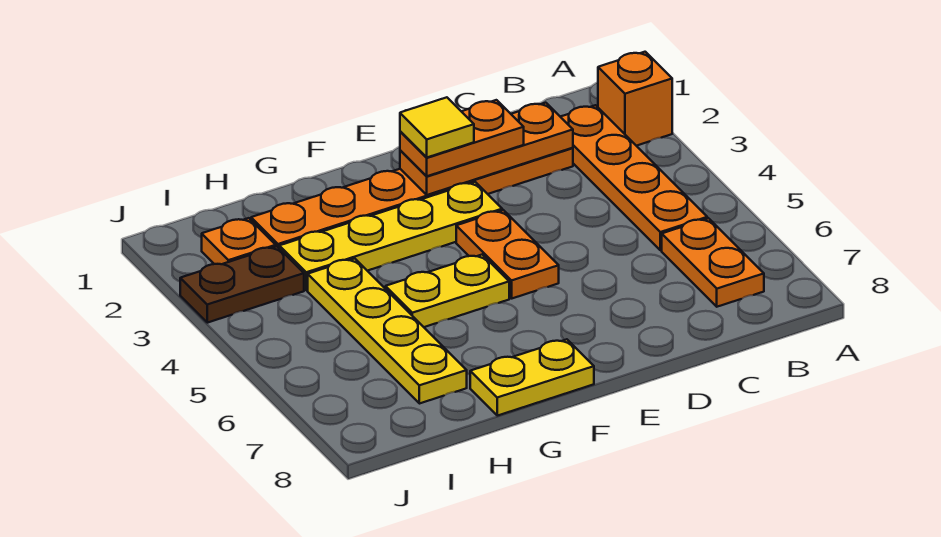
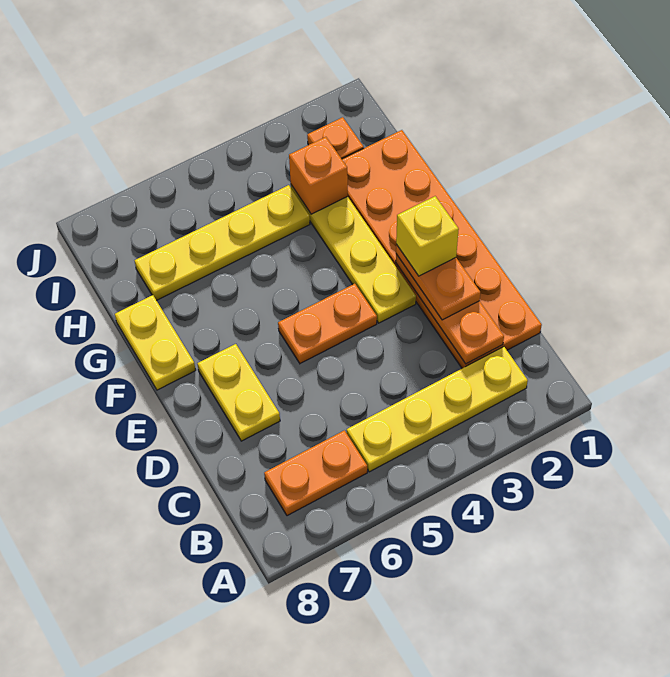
orange brick A2 level 1 -> orange brick H3 level 2
orange plate B2:B5 level 1 -> yellow plate B2:B5 level 1
orange plate C2:H2 level 1 -> orange plate C1:H2 level 1
yellow tile E2 level 4 -> yellow brick E2 level 4
yellow plate F5:G5 level 1 -> yellow plate D7:E7 level 1
brown plate I3:J3 level 1 -> none

